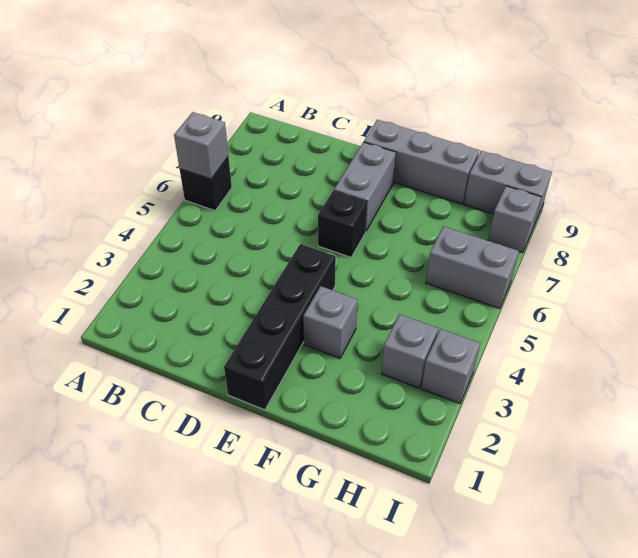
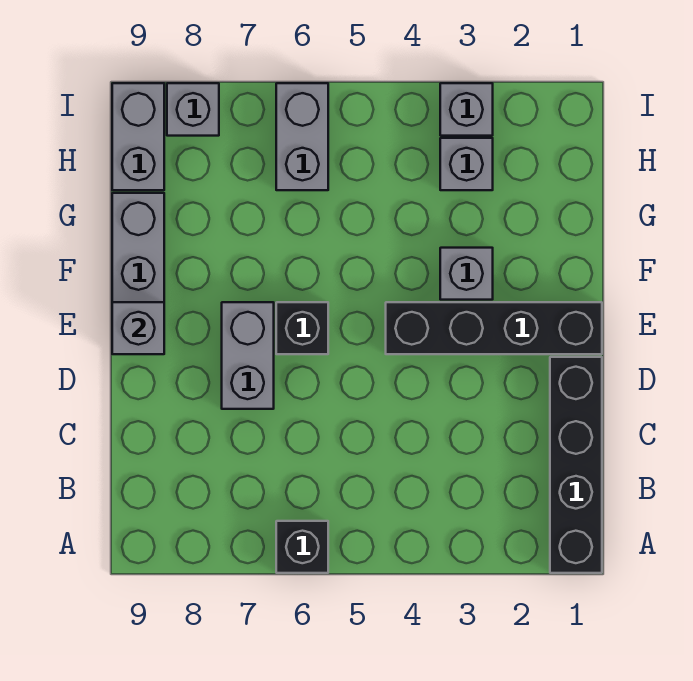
none -> black brick A1:D1 level 1
grey brick A6 level 2 -> grey brick E9 level 2
grey brick E7:E8 level 1 -> grey brick D7:E7 level 1

